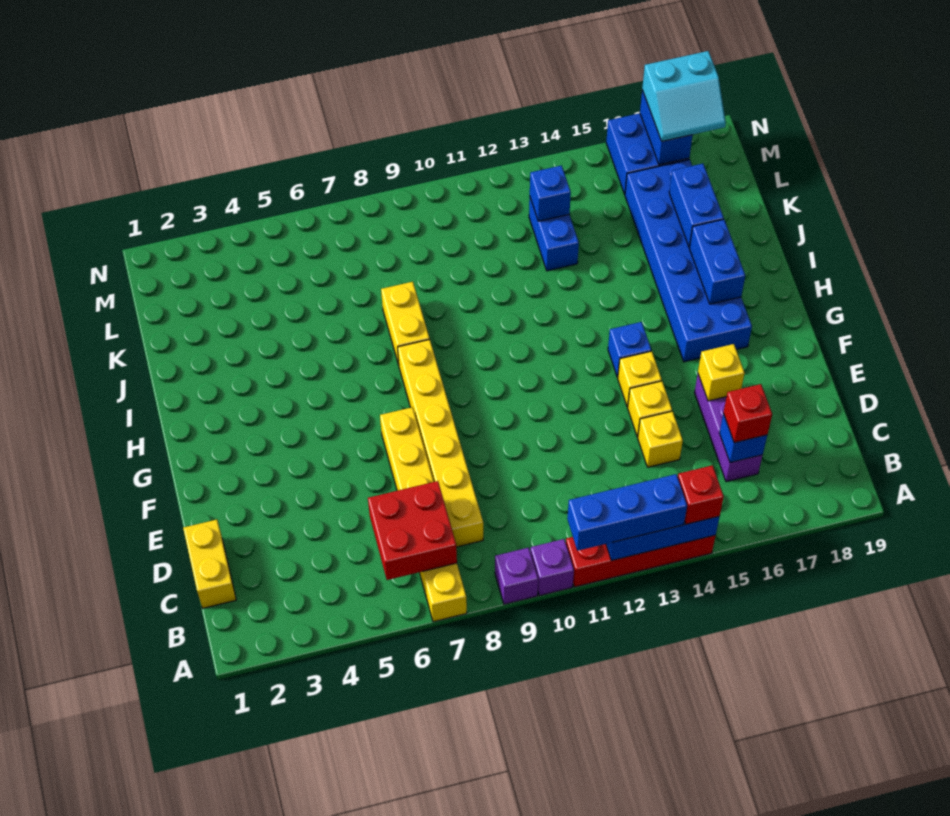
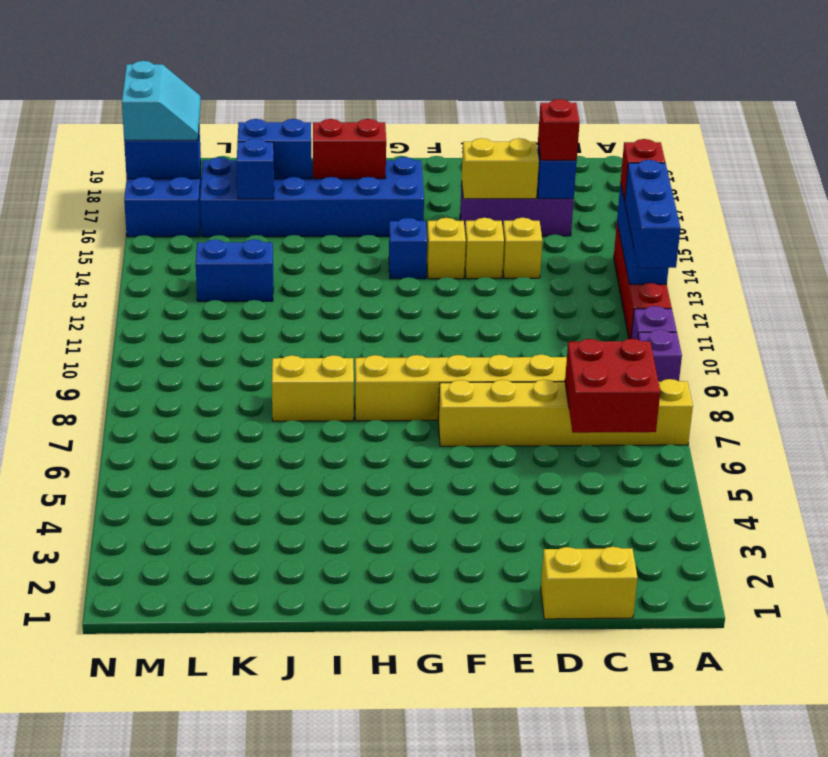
yellow brick E16 level 2 -> yellow brick D16:E16 level 2
blue brick H17:I17 level 2 -> red brick H17:I17 level 2
blue brick L13 level 2 -> blue brick K16 level 2

